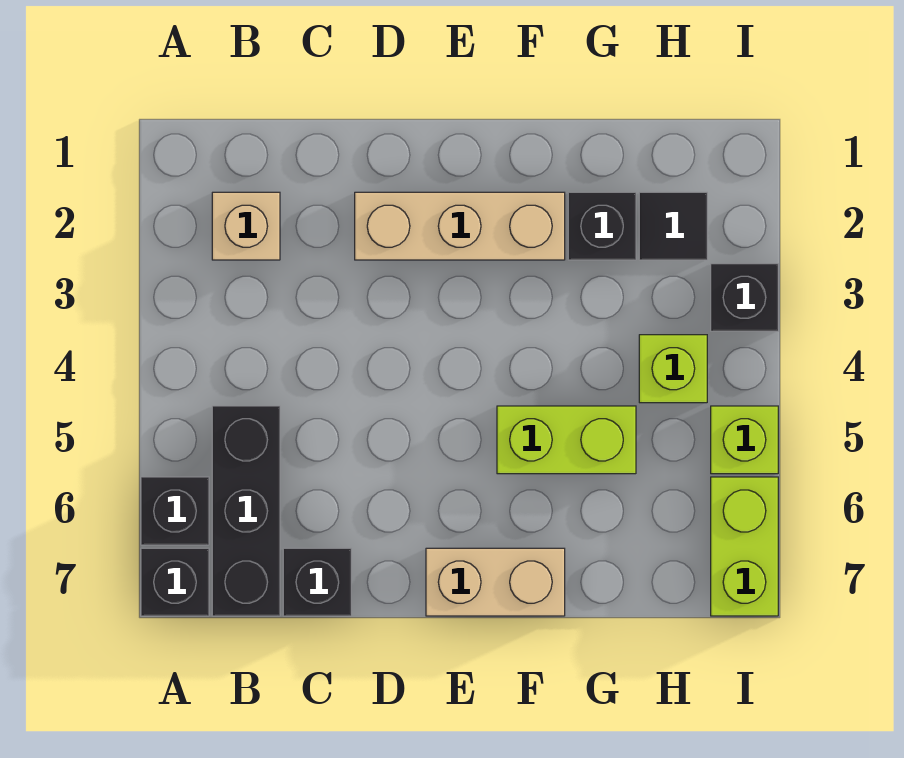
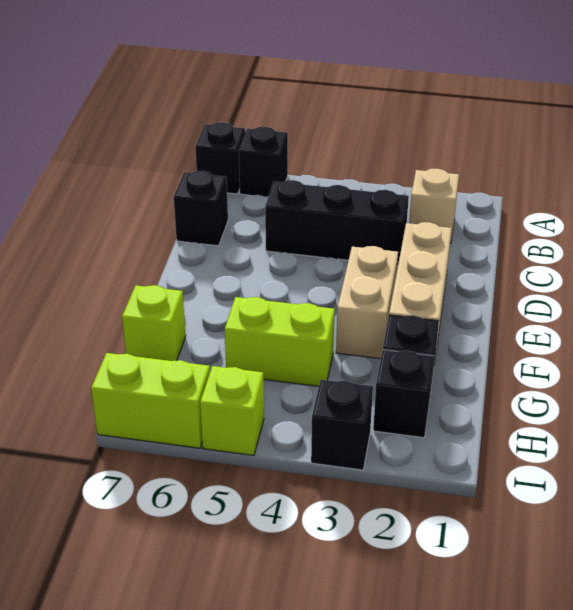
black brick B5:B7 level 1 -> black brick C3:C5 level 1
tan brick E7:F7 level 1 -> tan brick E3:F3 level 1
lime brick F5:G5 level 1 -> lime brick G4:G5 level 1
black tile H2 level 1 -> black brick H2 level 1
lime brick H4 level 1 -> lime brick G7 level 1

